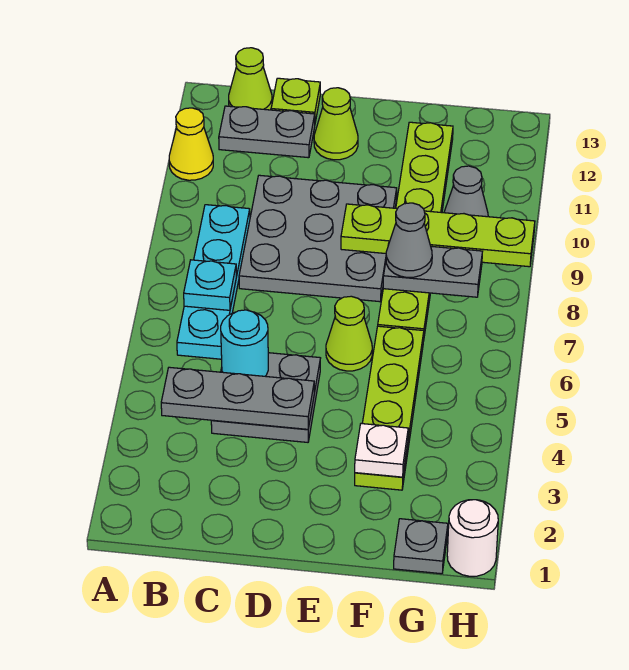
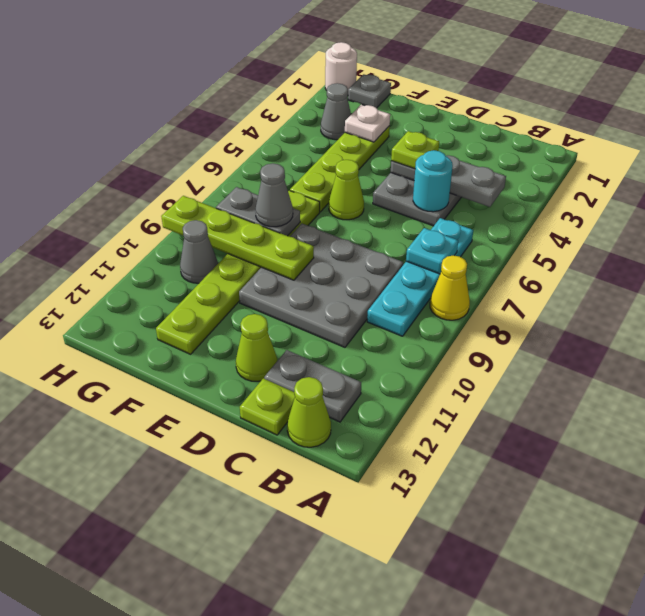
yellow cone A11 level 1 -> yellow cone A8 level 1
none -> lime plate D4 level 3
none -> grey cone G3 level 1

